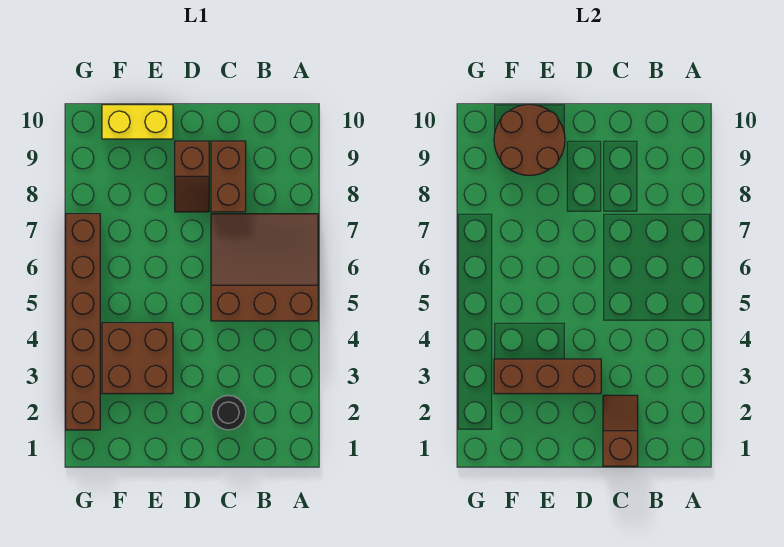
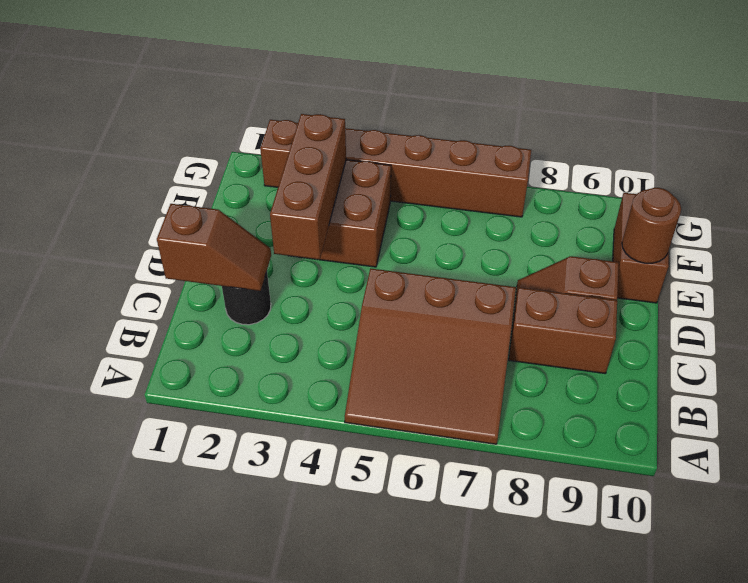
brown slope A5:C7 level 1 top 5 -> brown slope A5:C7 level 1 top C
brown round brick E9:F10 level 2 -> brown round brick E10 level 2
yellow brick E10:F10 level 1 -> brown brick E10:F10 level 1

